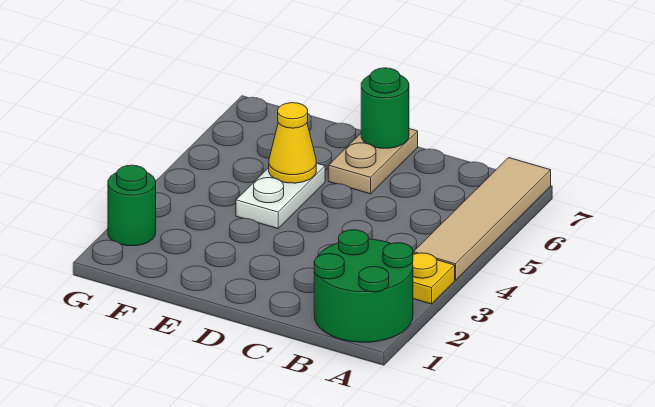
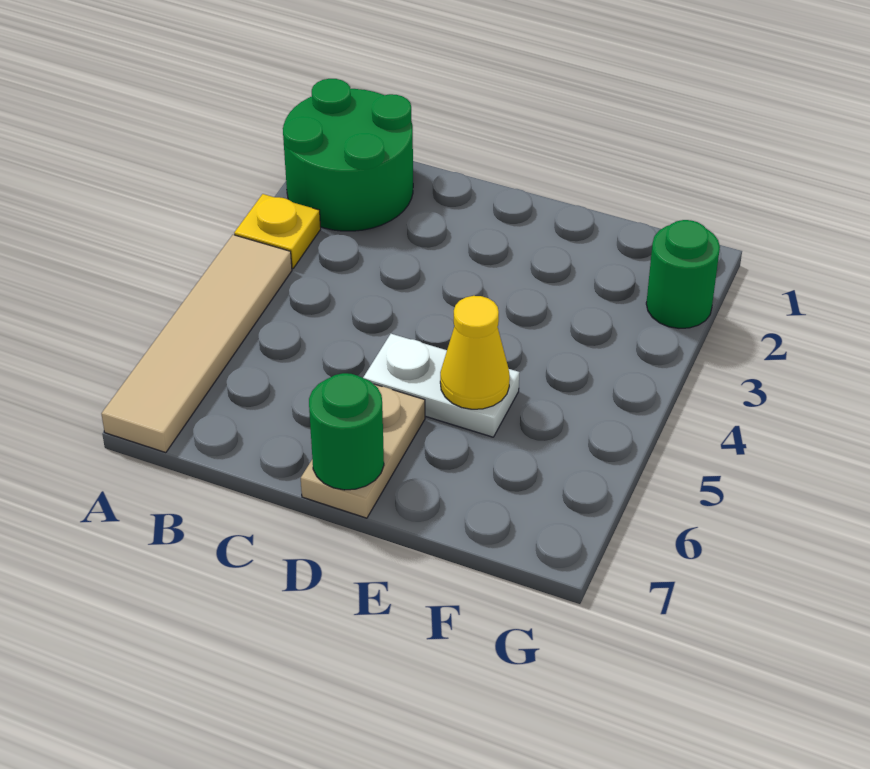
white plate E4:E5 level 1 -> white plate D5:E5 level 1

